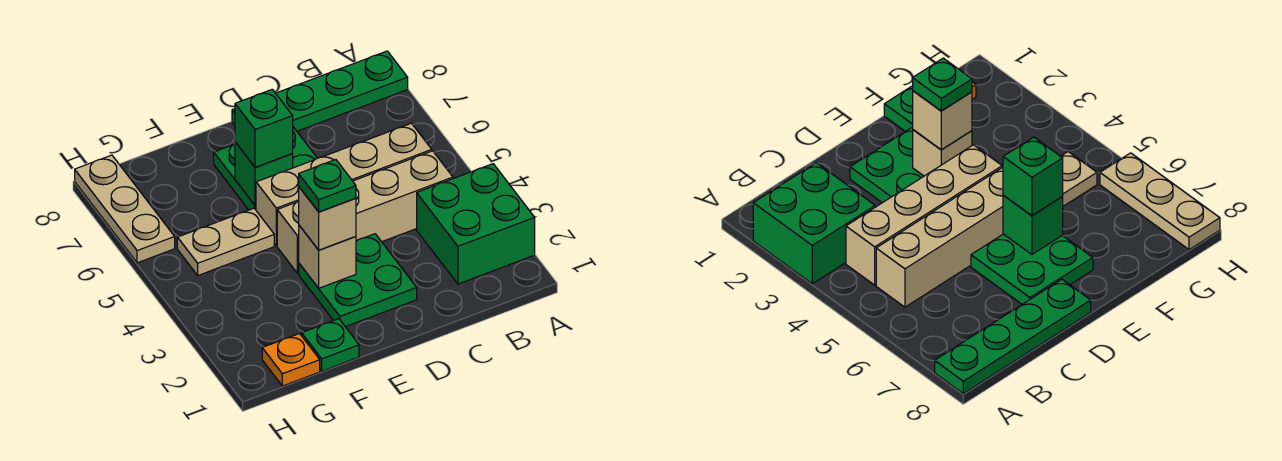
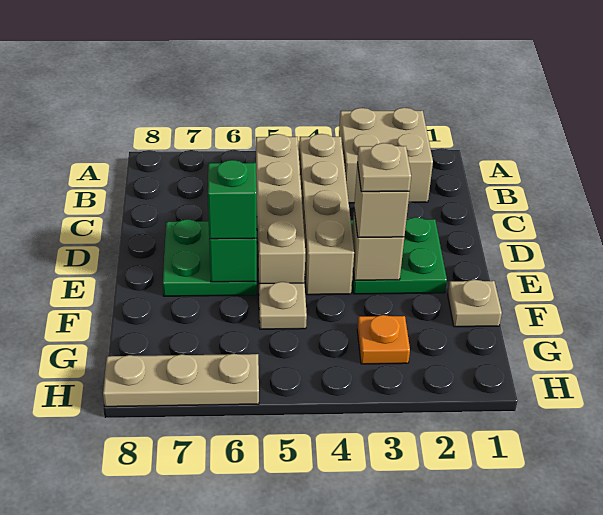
green brick A2:B3 level 1 -> tan brick A2:B3 level 1
green plate A8:D8 level 1 -> none
green plate E3 level 4 -> tan plate E3 level 4
green plate F1 level 1 -> tan plate F1 level 1
tan plate F5:G5 level 1 -> tan plate F5 level 1
orange plate G1 level 1 -> orange plate G3 level 1

